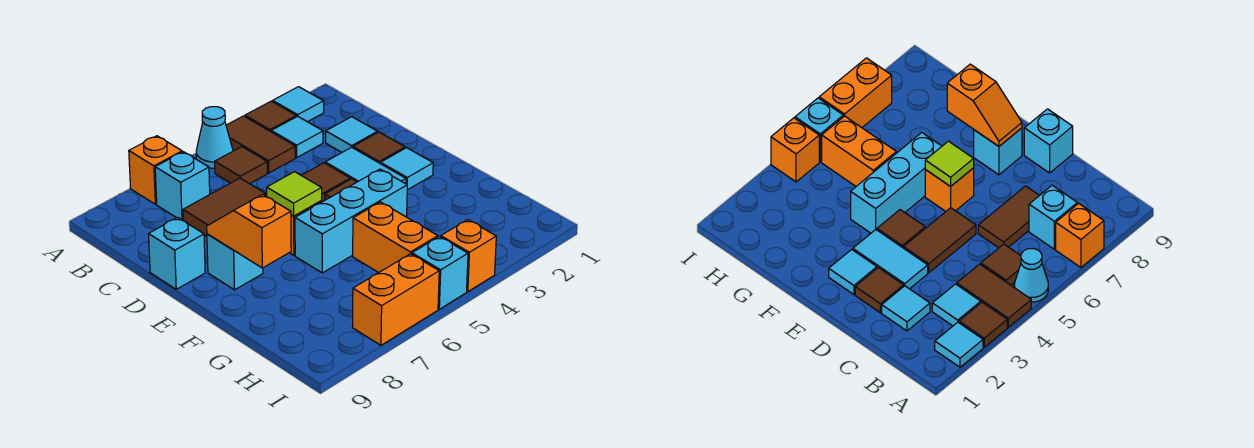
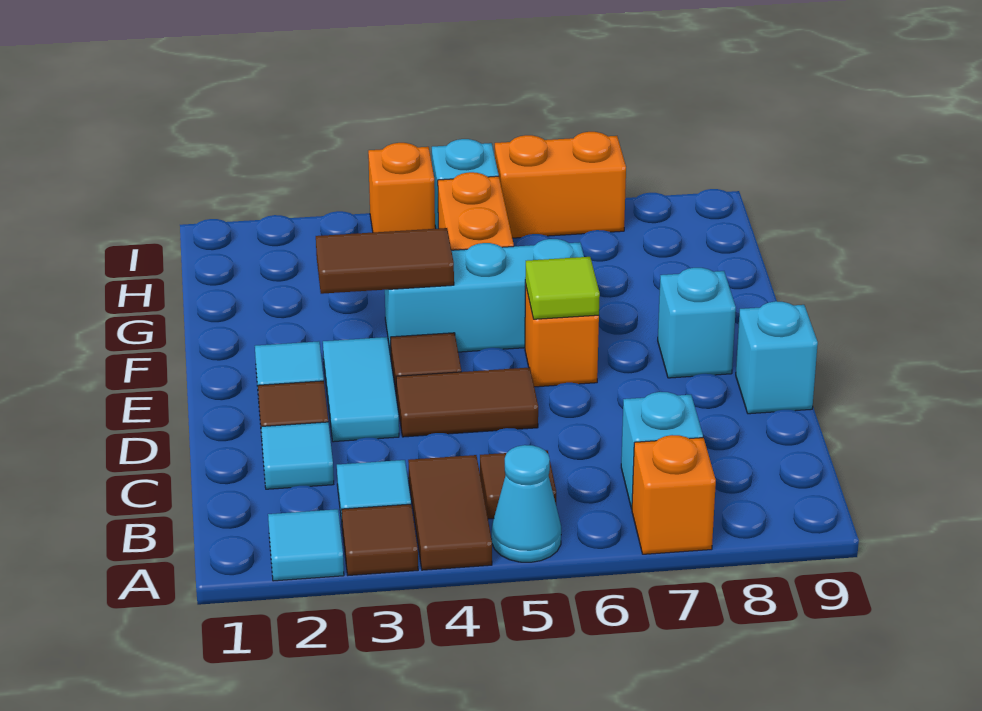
brown tile C6:C7 level 1 -> brown tile F3:F4 level 2
orange slope E8:F8 level 2 top F -> none

